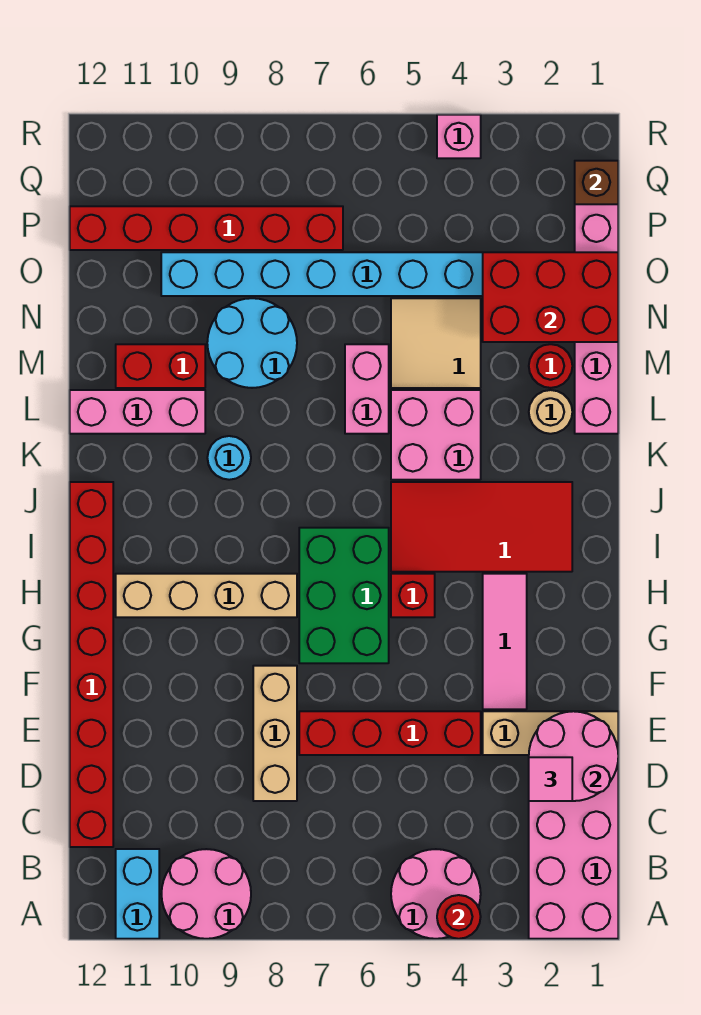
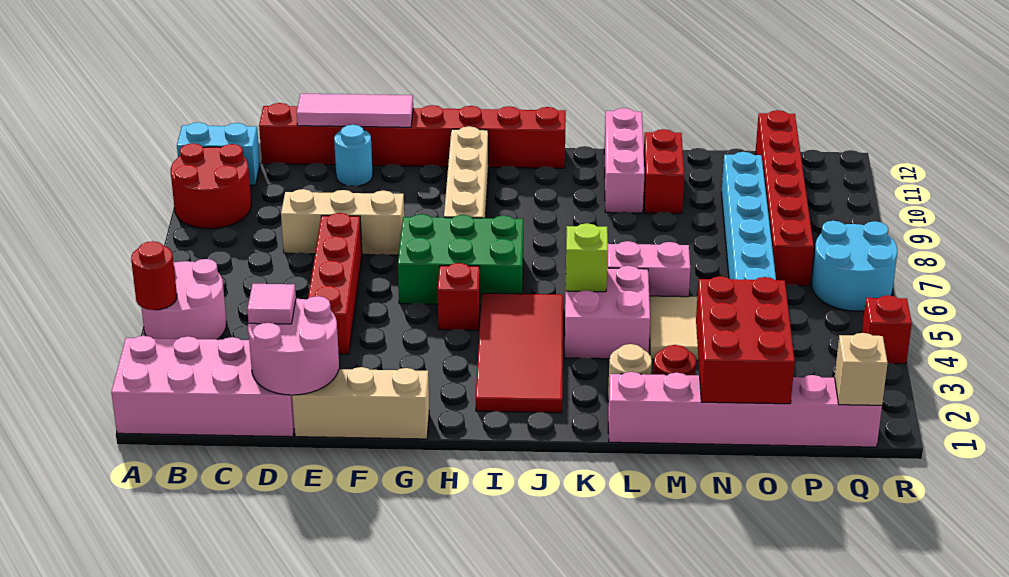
pink round brick A9:B10 level 1 -> red round brick A9:B10 level 1
tan brick E1:E3 level 1 -> tan brick E1:G1 level 1
pink tile F3:H3 level 1 -> pink tile D12:F12 level 2
none -> lime brick K5 level 2
cyan round brick K9 level 1 -> cyan round brick E11 level 1
cyan round brick M8:N9 level 1 -> cyan round brick Q6:R7 level 1
brown brick Q1 level 2 -> tan brick Q1 level 2
pink brick R4 level 1 -> red brick R4 level 1

